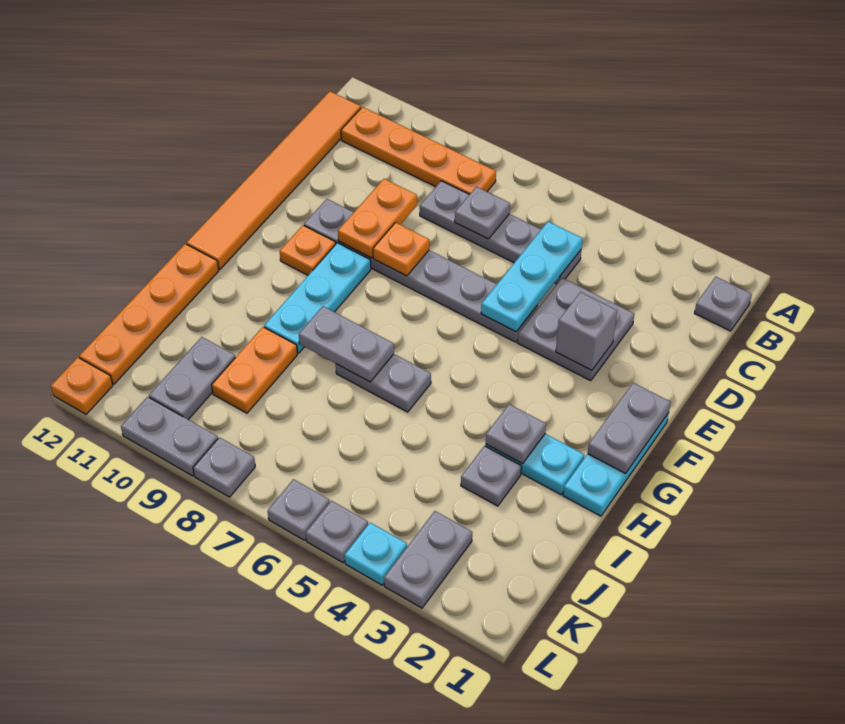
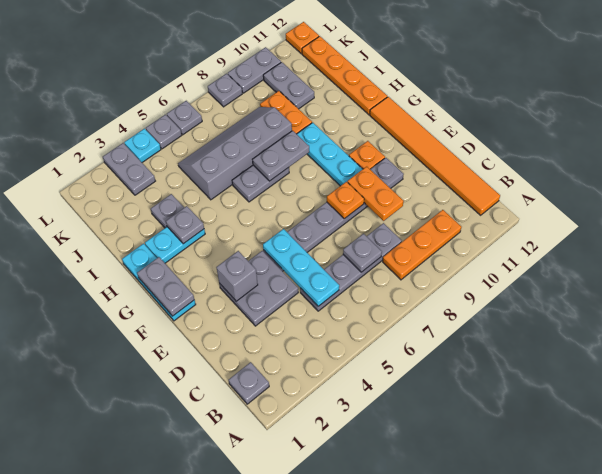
orange plate B8:B11 level 1 -> orange plate B8:B10 level 1
none -> grey slope I5:J8 level 1 top I

